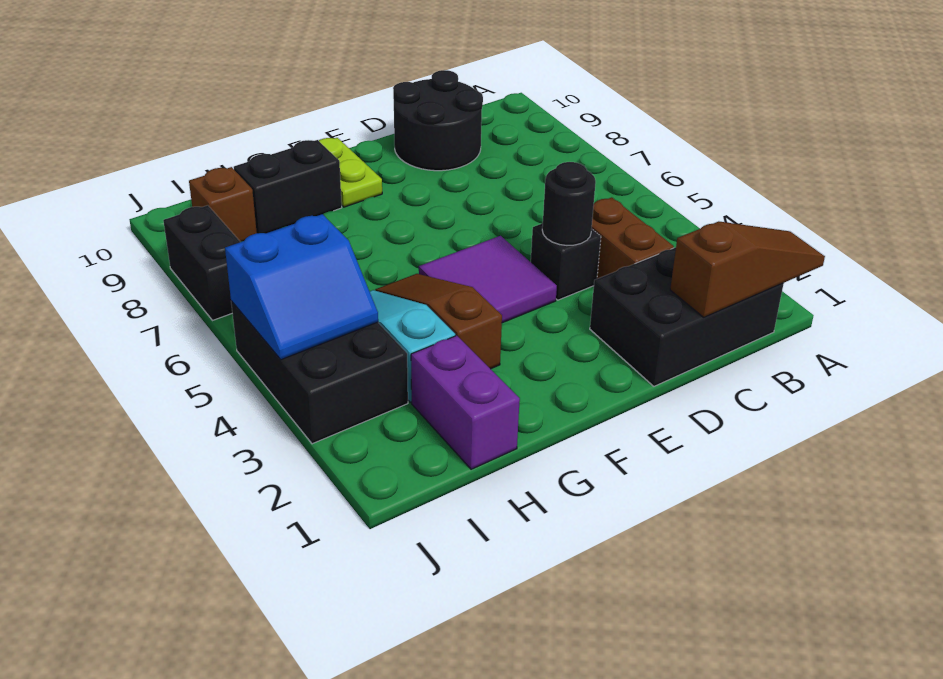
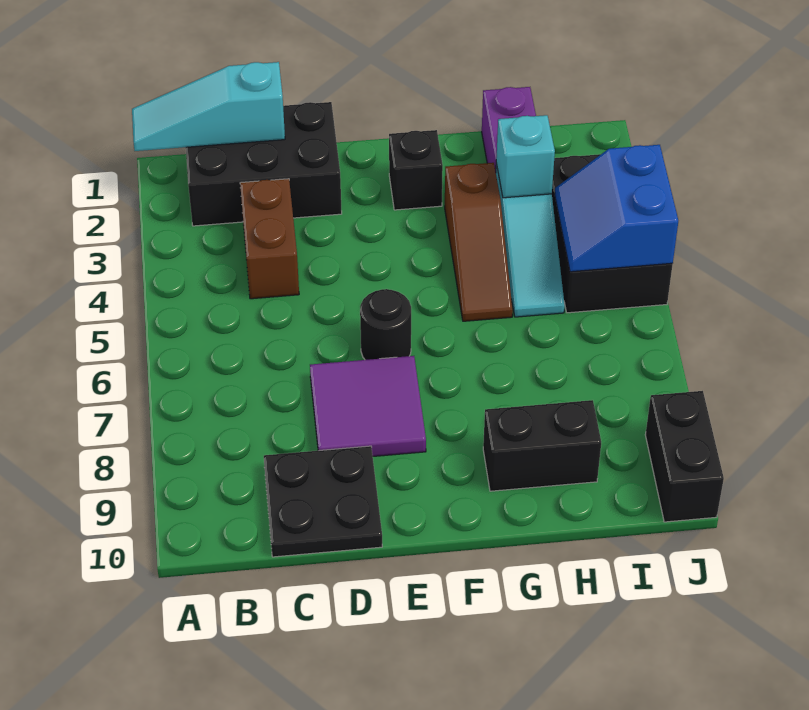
brown slope A1:C1 level 2 top C -> cyan slope A1:C1 level 2 top C
black round brick C9:D10 level 1 -> black plate C9:D10 level 1
black brick D4 level 1 -> black brick F2 level 1
black round brick D4 level 2 -> black round brick E6 level 1
purple tile E4:F5 level 1 -> purple tile D7:E8 level 1
lime plate F9:F10 level 1 -> none
none -> cyan brick H3 level 2
blue slope I4:J5 level 2 top 5 -> blue slope I4:J5 level 2 top J
brown brick I9 level 1 -> none
black brick J7:J8 level 1 -> black brick J9:J10 level 1

